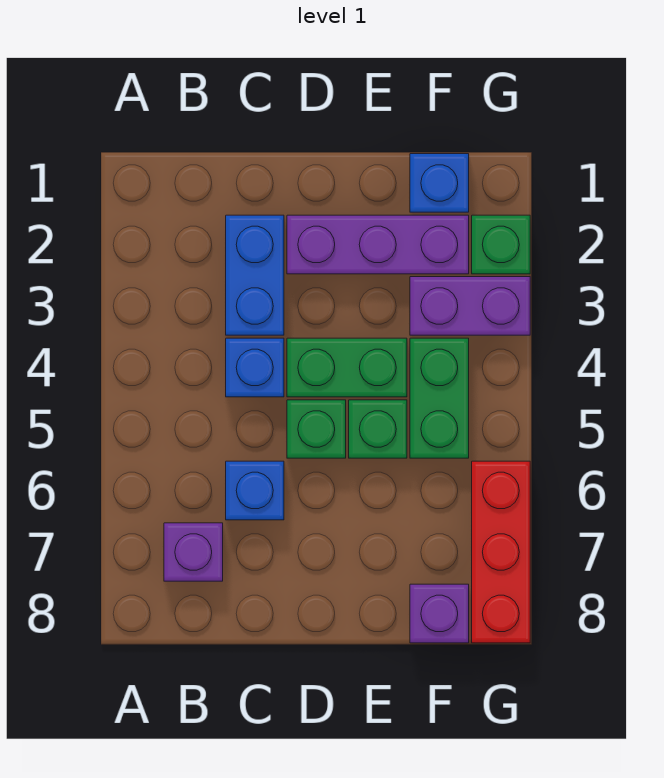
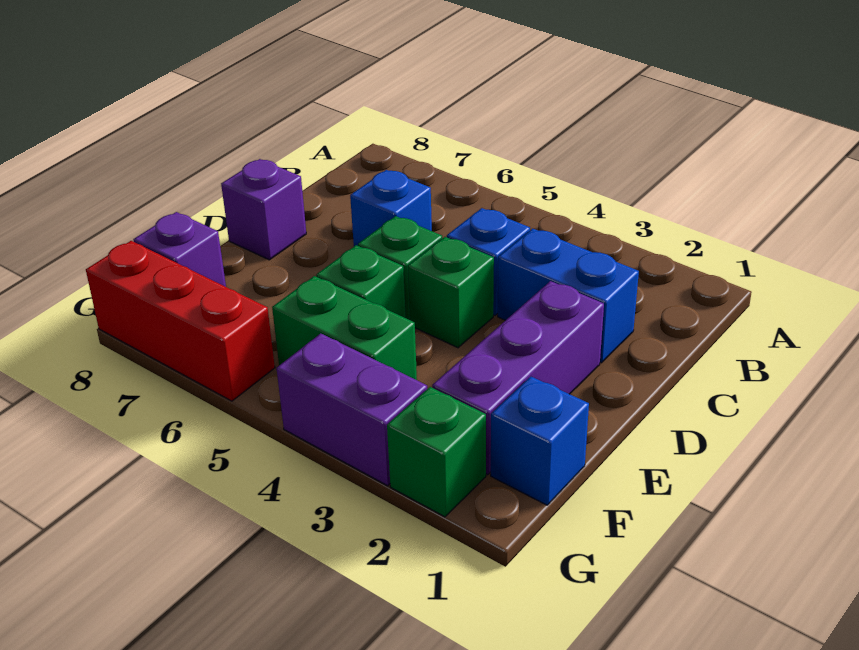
purple brick B7 level 1 -> purple brick D8 level 1
green brick D4:E4 level 1 -> green brick D4 level 1
purple brick F3:G3 level 1 -> purple brick G3:G4 level 1

